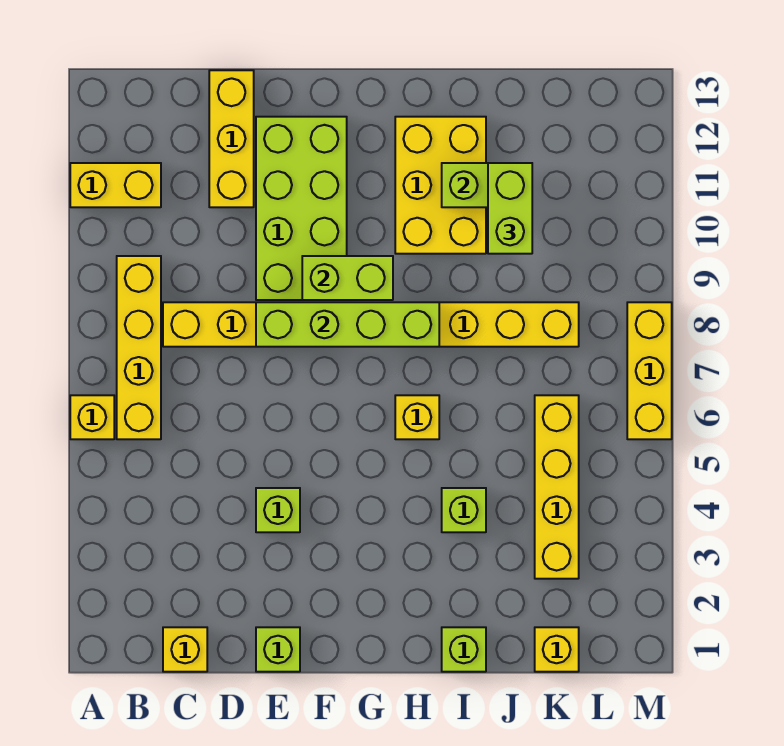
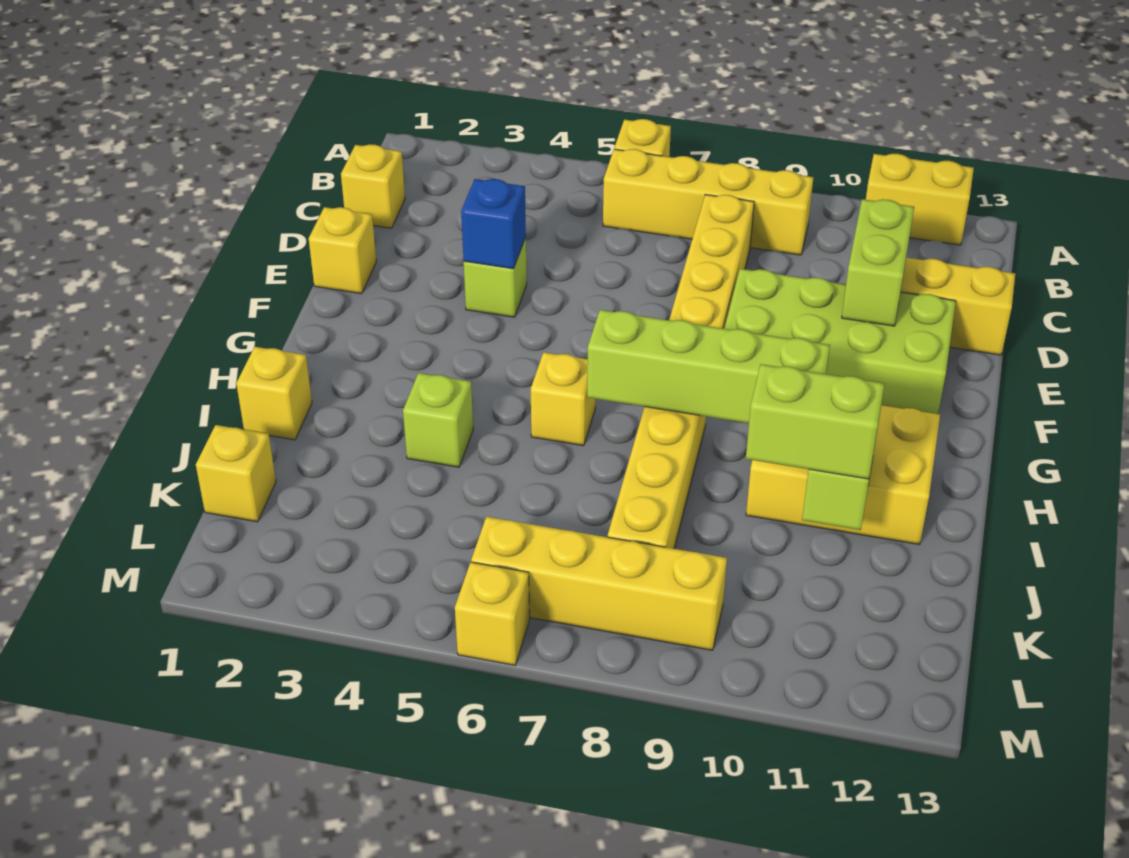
yellow brick A11:B11 level 1 -> yellow brick A11:A12 level 1
lime brick E1 level 1 -> yellow brick E1 level 1
none -> blue brick E4 level 2
lime brick E8:H8 level 2 -> lime brick H7:H10 level 2
lime brick F9:G9 level 2 -> lime brick D11:E11 level 2
lime brick I1 level 1 -> yellow brick I1 level 1
yellow brick K3:K6 level 1 -> yellow brick L6:L9 level 1
yellow brick M6:M8 level 1 -> yellow brick M6 level 1

